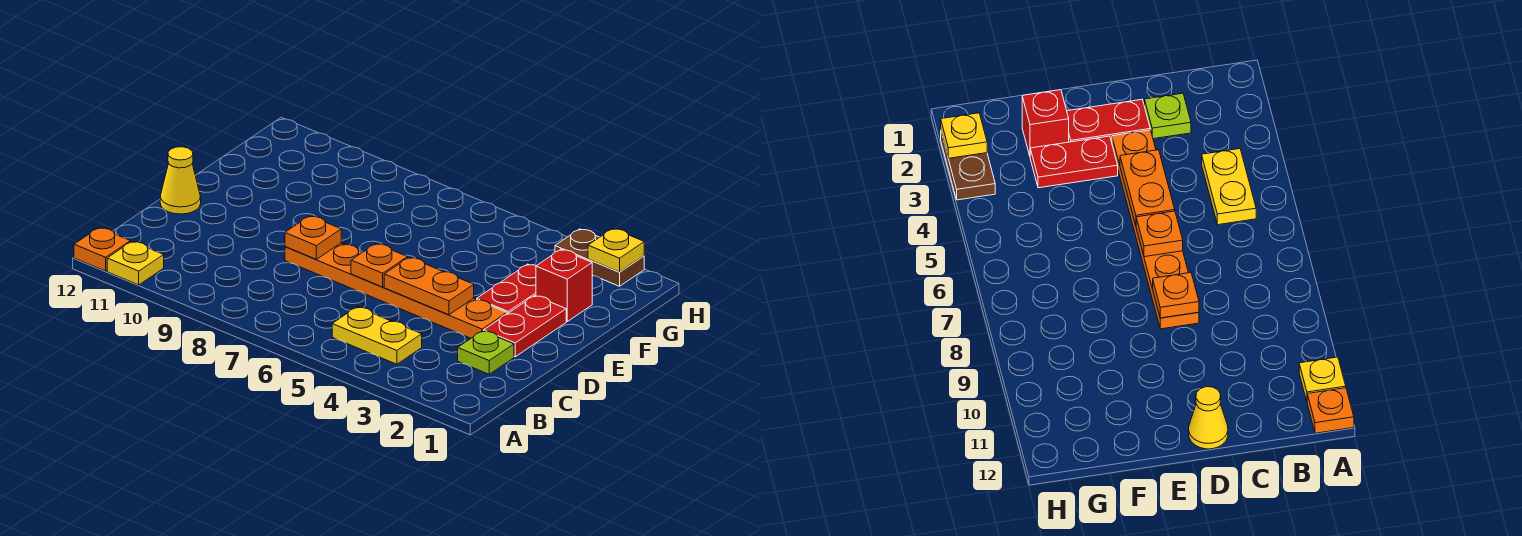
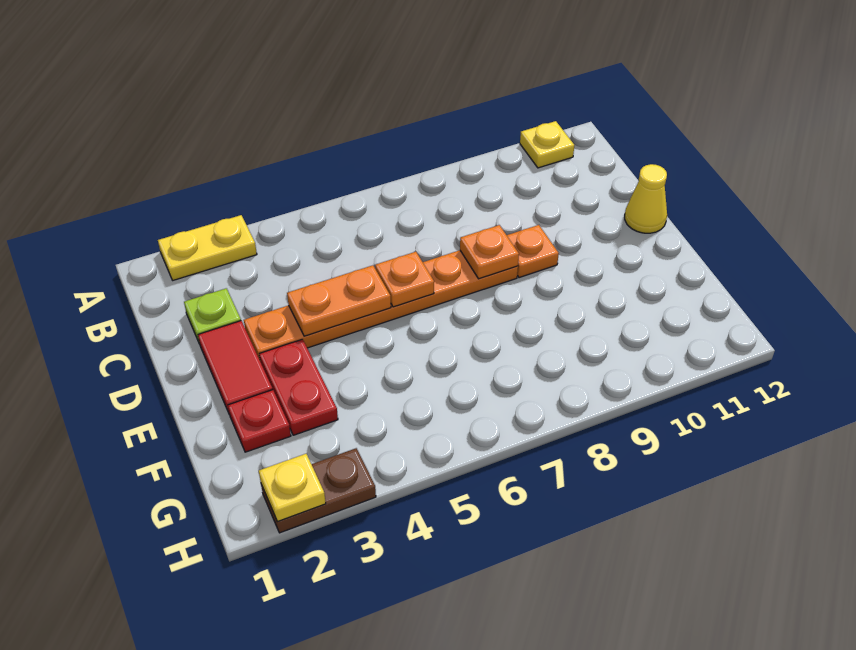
orange plate A12 level 1 -> orange plate D9 level 1
yellow plate B4:B5 level 1 -> yellow plate A2:A3 level 1
red plate D2:E2 level 1 -> red tile D2:E2 level 1
red brick F2 level 1 -> red plate F2 level 1

